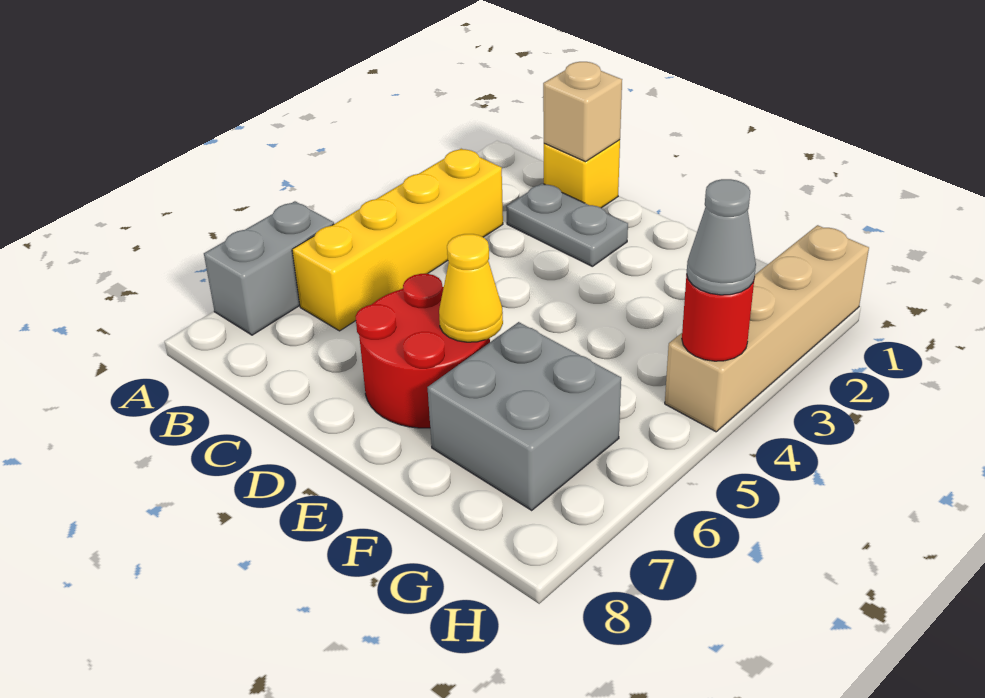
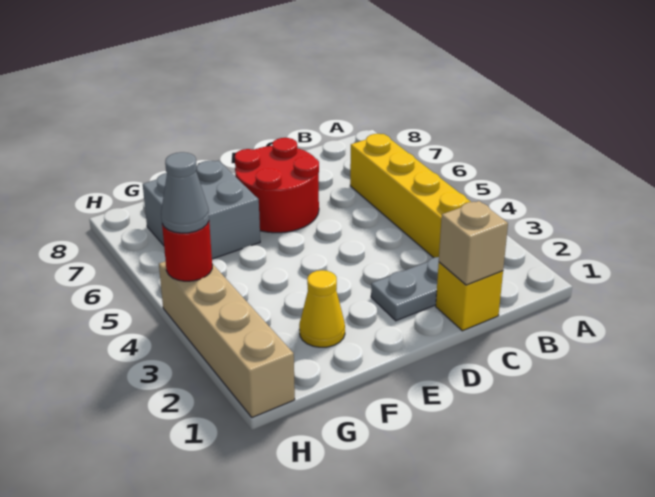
grey brick A6:A7 level 1 -> none
yellow cone E6 level 2 -> yellow cone F2 level 1

